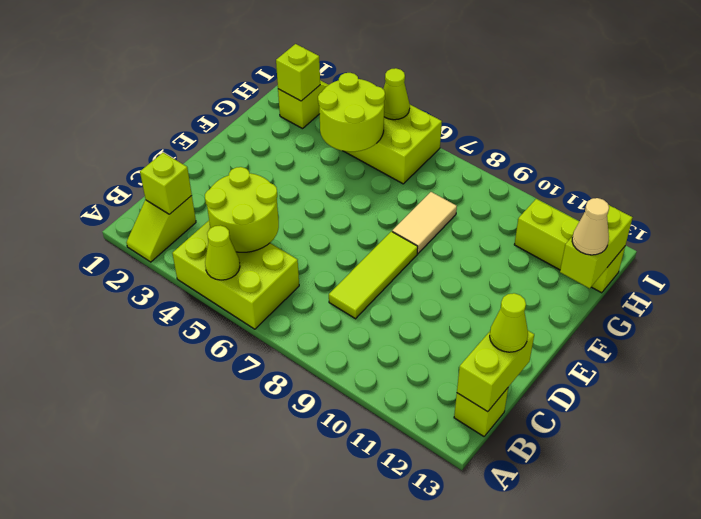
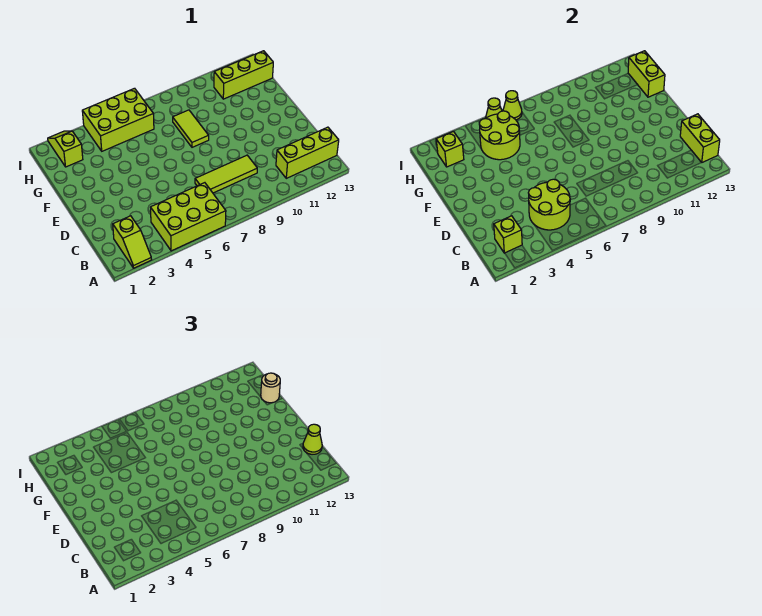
lime cone A5 level 2 -> lime cone I6 level 2
lime brick B13 level 1 -> lime brick B11:B13 level 1
lime tile C8:E8 level 1 -> lime tile C7:C9 level 1
tan tile F8:G8 level 1 -> lime tile F8:G8 level 1
tan cone G13 level 3 -> tan round brick G13 level 3

